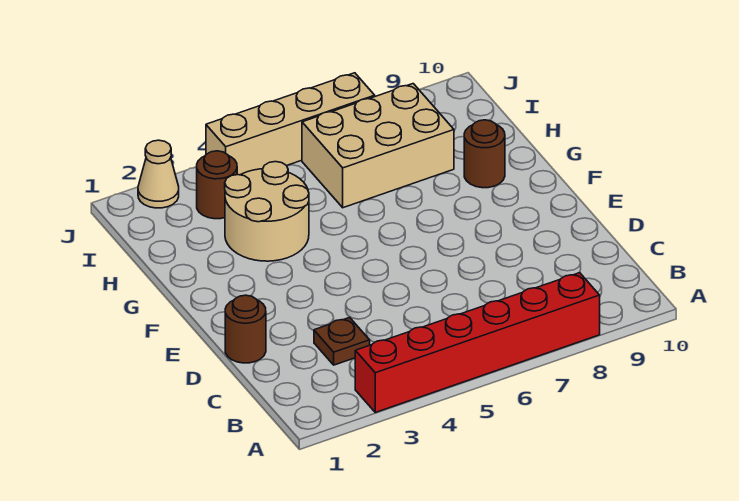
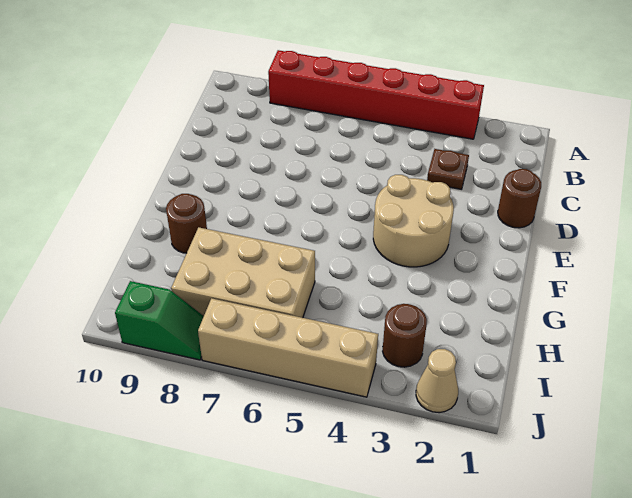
tan round brick G3:H4 level 1 -> tan round brick E3:F4 level 1
none -> green slope J8:J9 level 1 top 9

